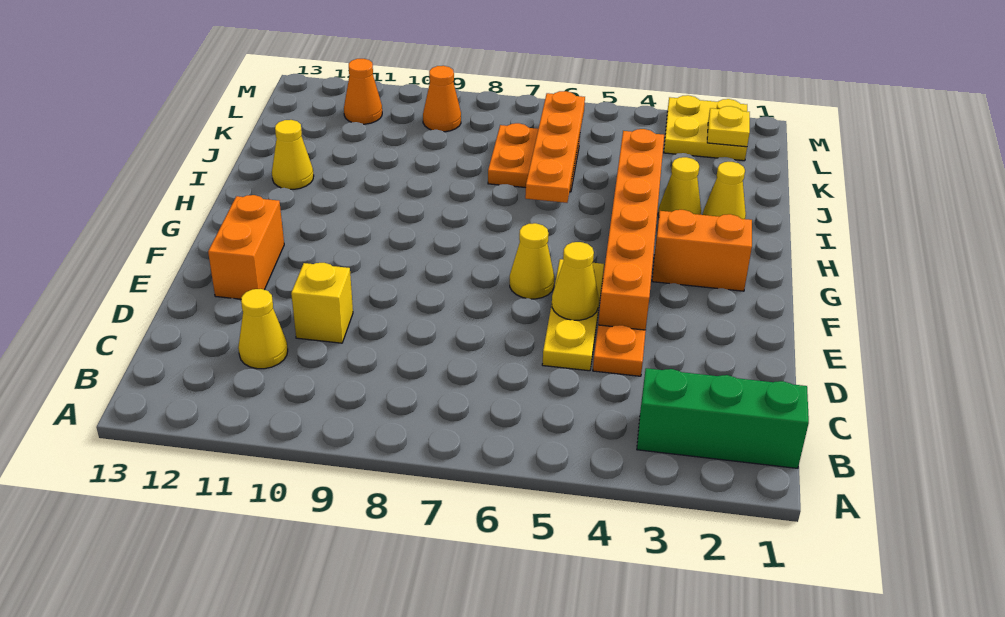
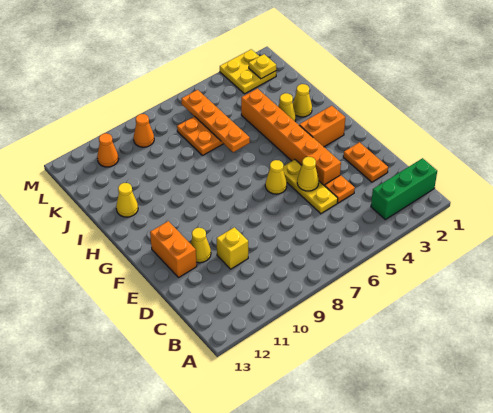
yellow cone C11 level 1 -> yellow cone E11 level 1
none -> orange plate D2:E2 level 1

